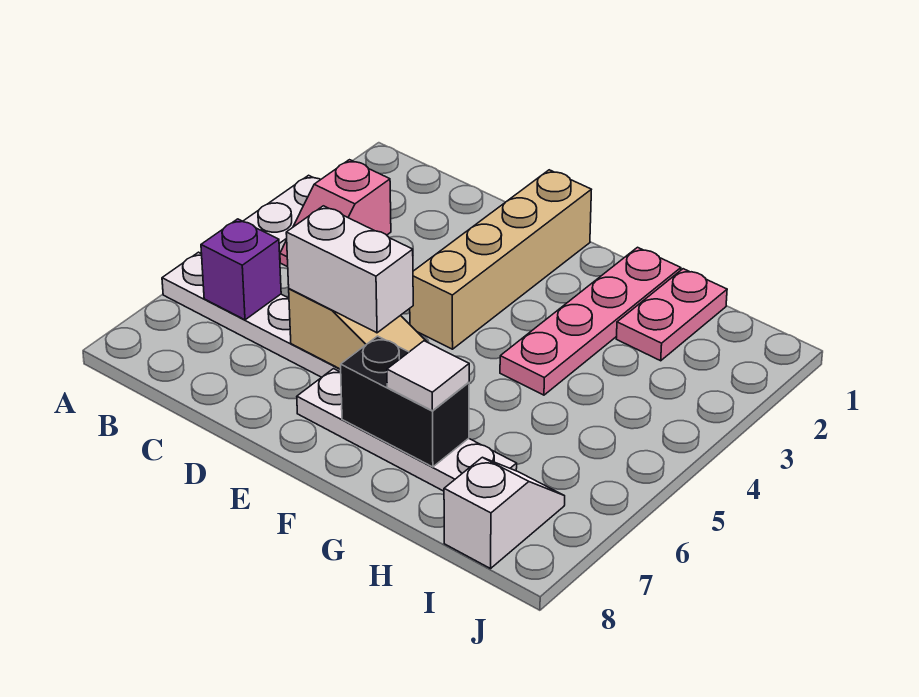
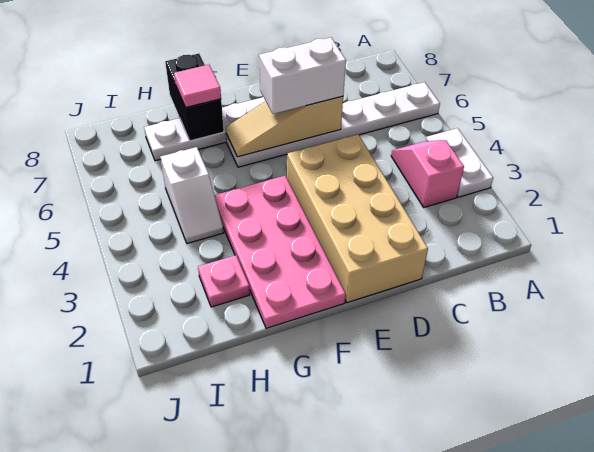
purple brick B6 level 2 -> none
tan brick E1:E4 level 1 -> tan brick D1:E4 level 1
black brick F7:G7 level 2 -> black brick G7:G8 level 2
pink plate G1:G4 level 1 -> pink plate F1:G4 level 1
white tile G7 level 3 -> pink tile G7 level 3
pink plate H1:H2 level 1 -> pink plate H2 level 1
white slope I7:I8 level 1 top 8 -> white slope H4:H5 level 1 top 5

